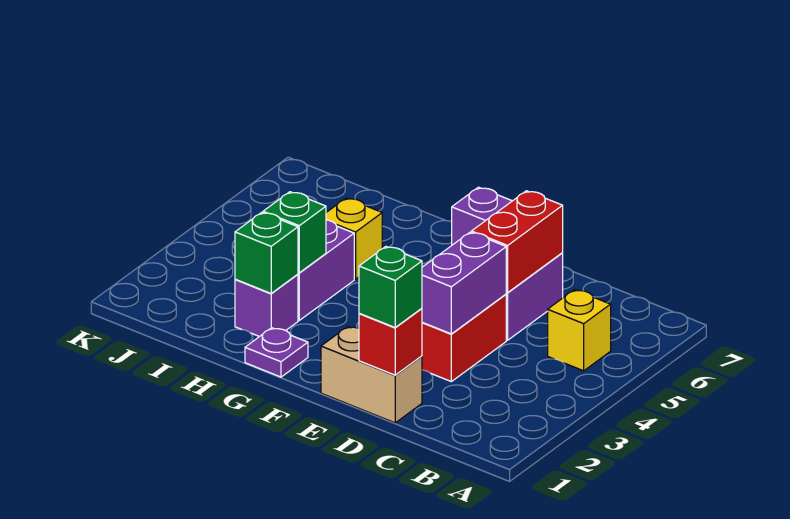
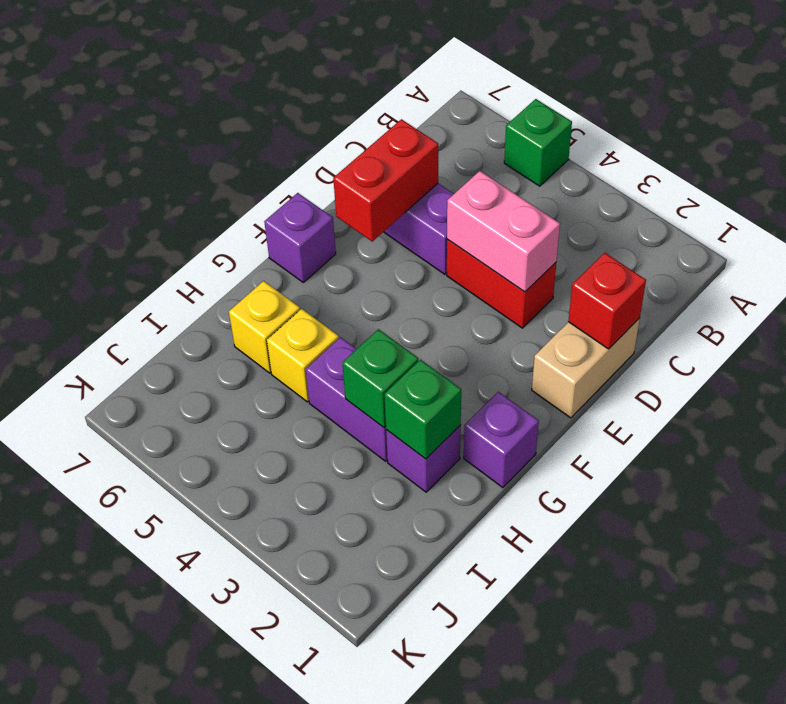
yellow brick B5 level 1 -> yellow brick H6 level 1
green brick D1 level 3 -> green brick A5 level 1
purple brick D3:D4 level 2 -> pink brick D3:D4 level 2
red brick D5:D6 level 2 -> red brick D6:E6 level 2
purple plate G1 level 1 -> purple brick G1 level 1

